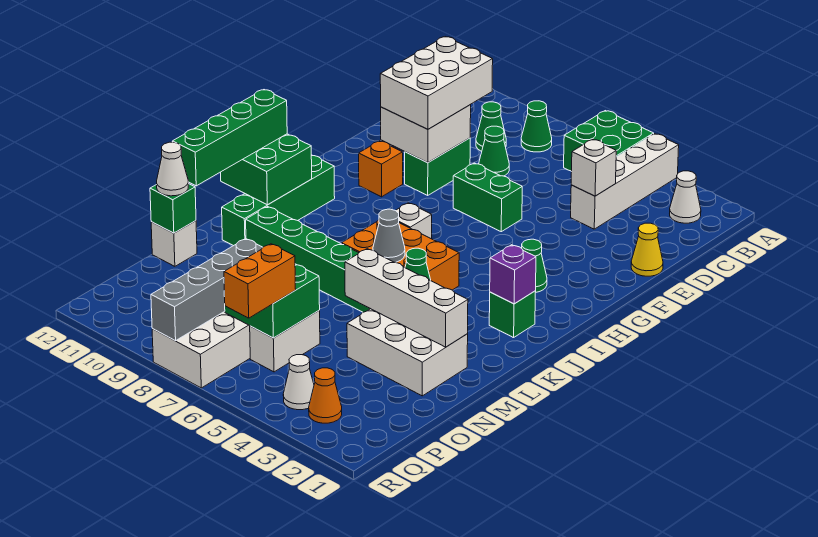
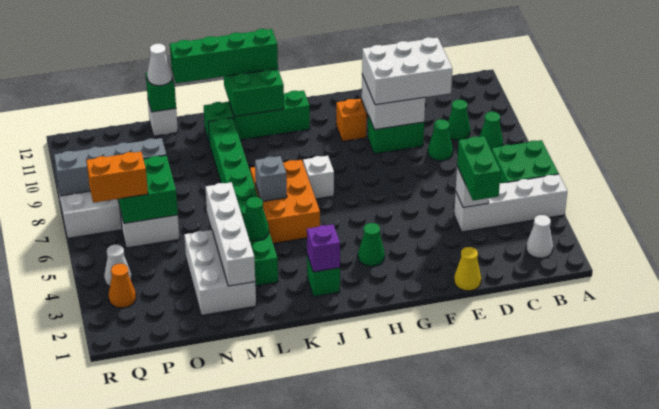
green brick F6:F7 level 1 -> green brick D3:D4 level 3
grey cone K6 level 2 -> grey brick K6 level 2

